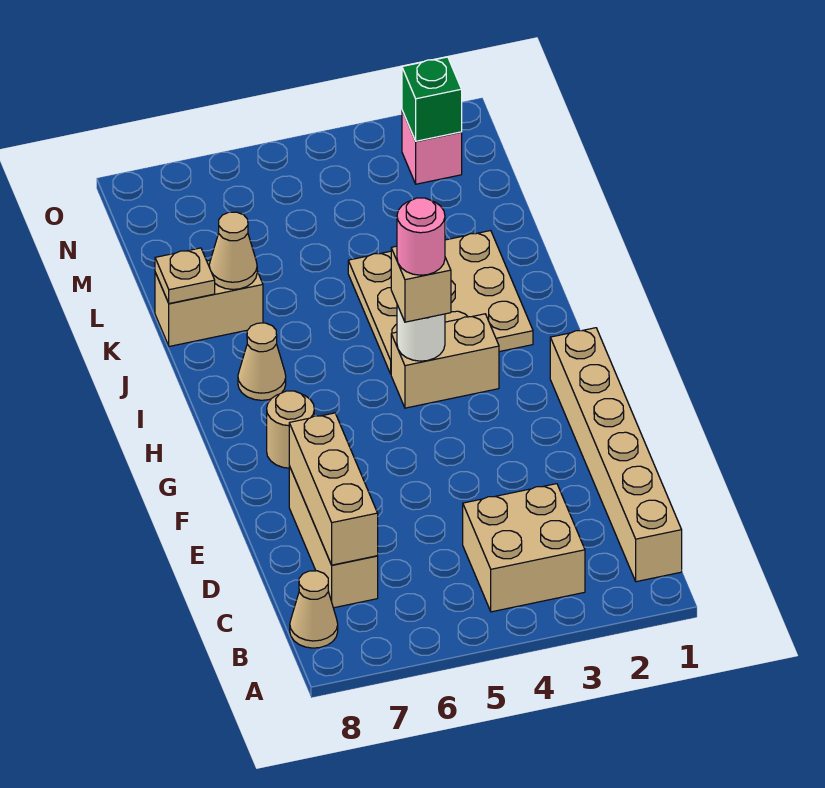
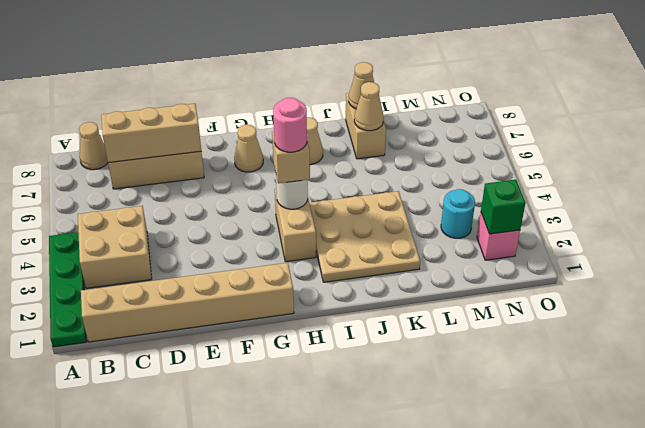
none -> green plate A1:A4 level 1
tan round brick G7 level 1 -> tan cone G7 level 1
tan plate K8 level 2 -> tan cone K8 level 2
none -> cyan round brick M3 level 1

